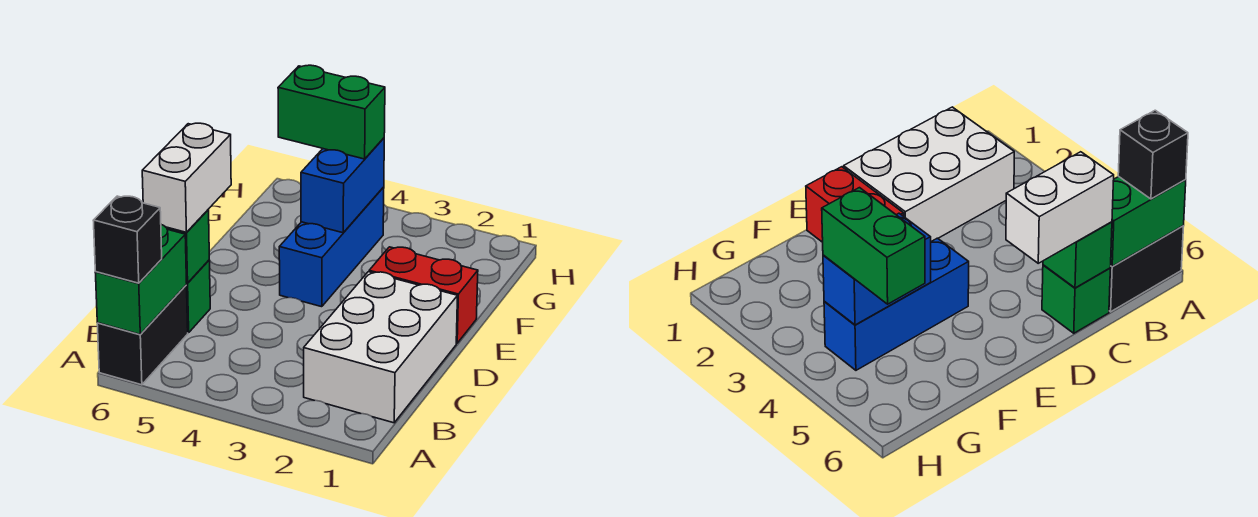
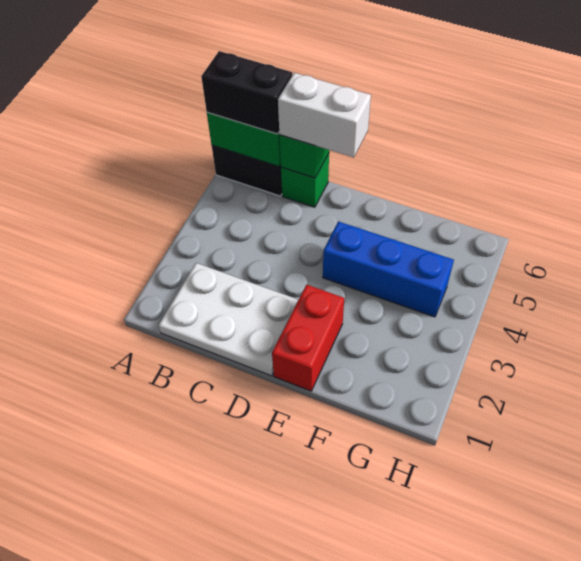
black brick A6 level 3 -> black brick A6:B6 level 3
white brick B1:D2 level 1 -> white plate B1:D2 level 1
blue brick F4:G4 level 2 -> none
green brick G4:G5 level 3 -> none

